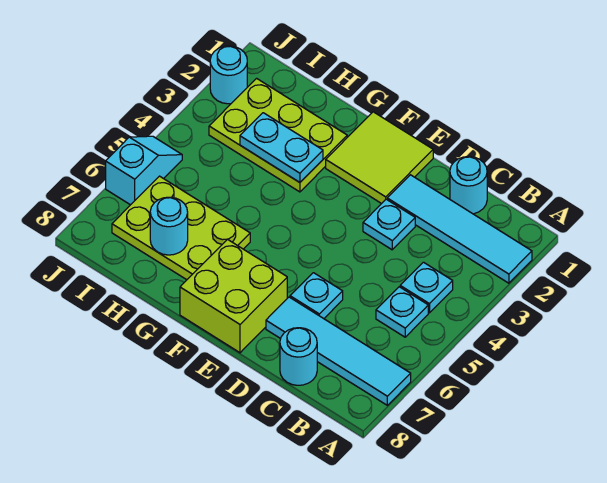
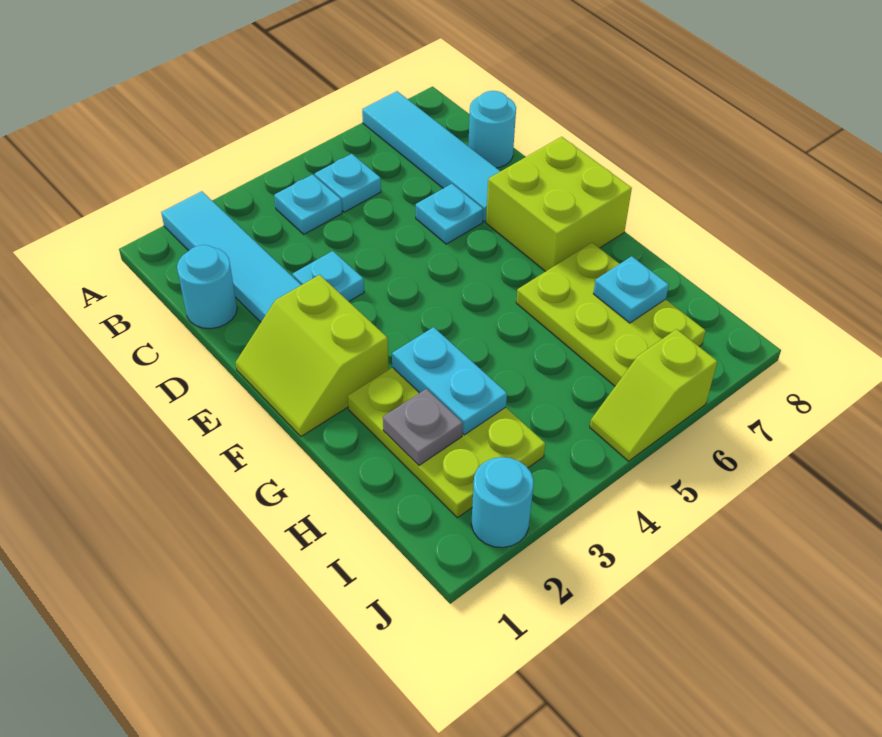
lime tile E1:F2 level 1 -> lime slope E1:F2 level 1 top 2
none -> grey plate H2 level 2
cyan round brick H7 level 2 -> cyan plate H7 level 2
cyan slope J5:J6 level 1 top 6 -> lime slope J5:J6 level 1 top 6

